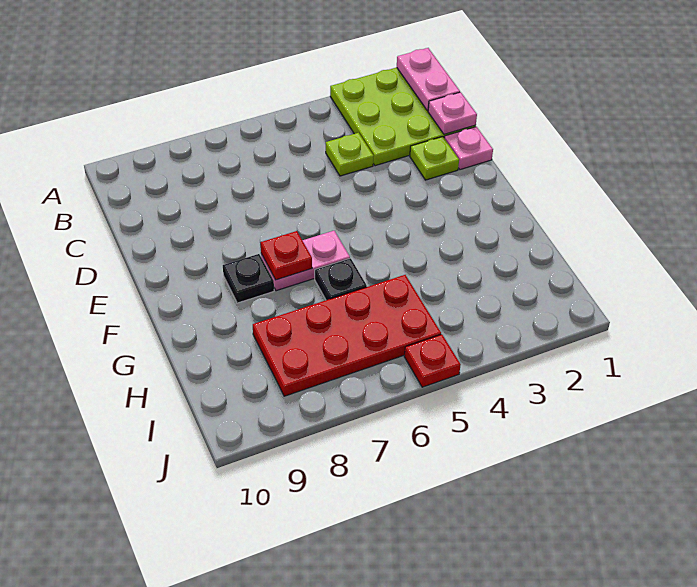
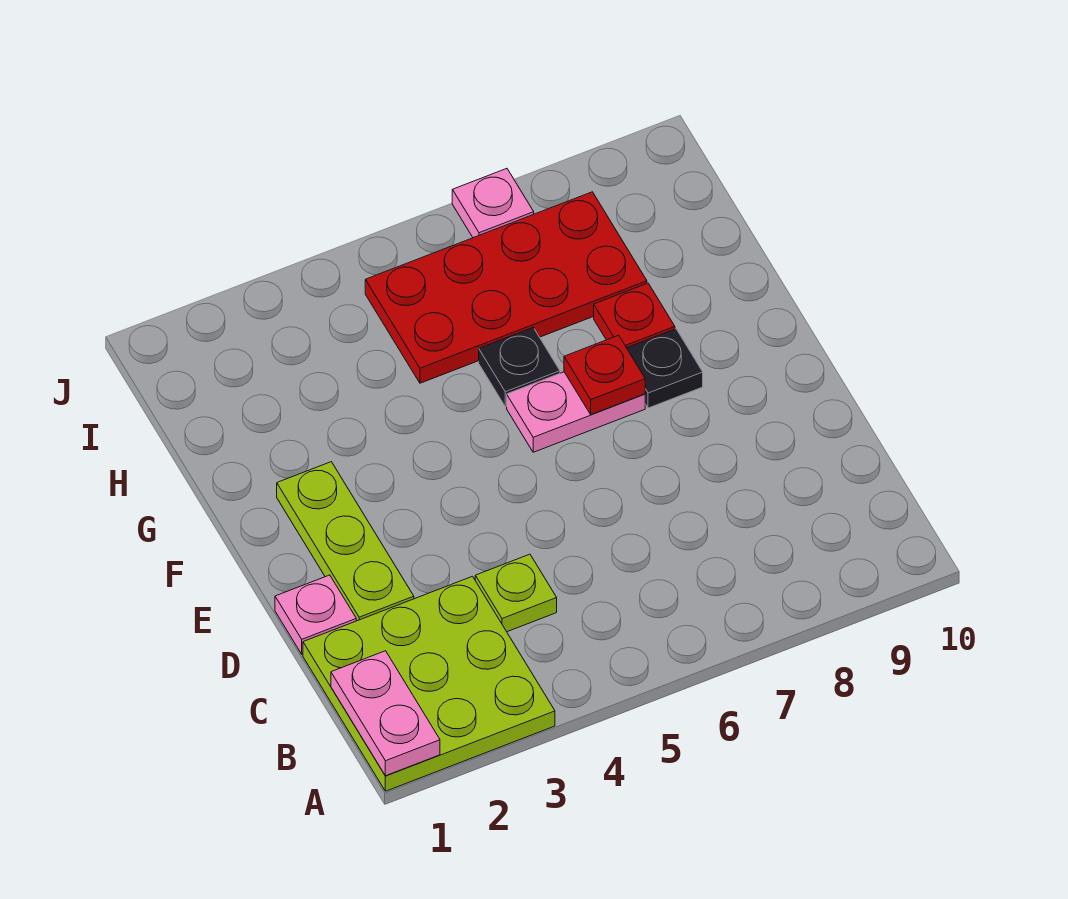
pink plate C1 level 2 -> pink plate J7 level 1
lime plate D2 level 1 -> lime plate D2:F2 level 1
red plate J5 level 1 -> red plate G8 level 1

